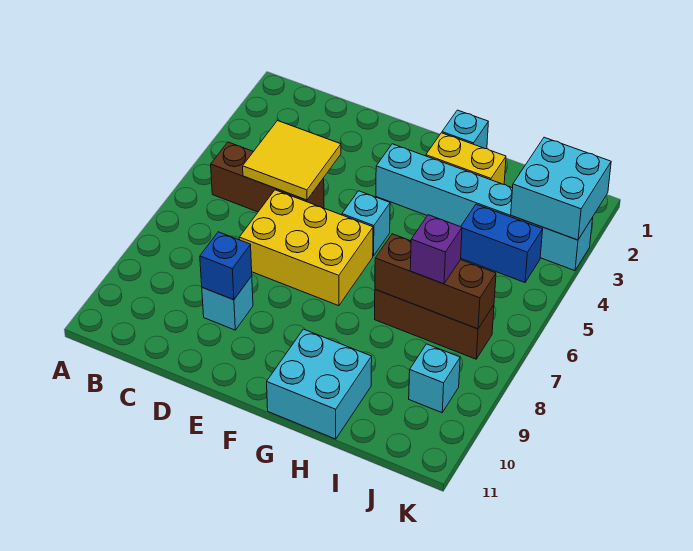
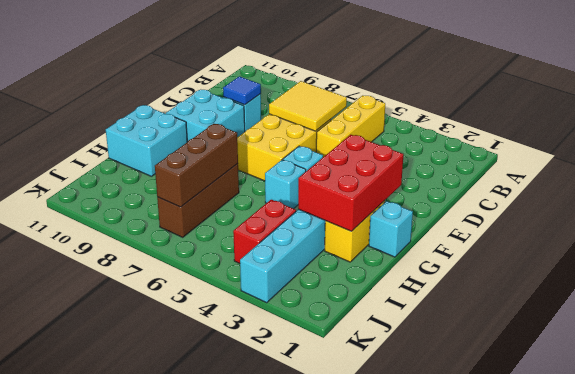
brown brick B5:D5 level 1 -> yellow brick B5:D5 level 1
yellow tile C4:D5 level 2 -> yellow tile C6:D7 level 2
blue brick D9 level 2 -> blue tile D9 level 2
none -> red brick F2:H3 level 2
blue brick I4:J4 level 1 -> red brick I4:J4 level 1
purple brick I7 level 3 -> none
cyan brick J2:K3 level 2 -> cyan brick E9:F10 level 1
cyan brick J9 level 1 -> cyan brick G5 level 1

